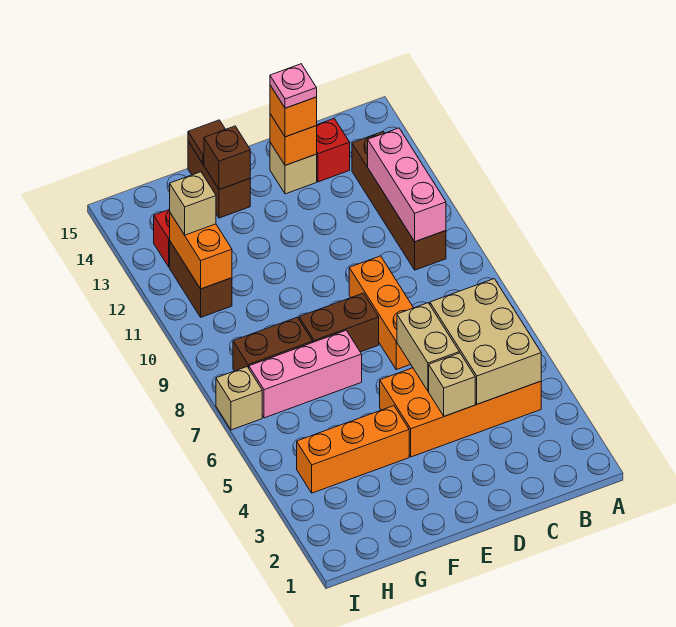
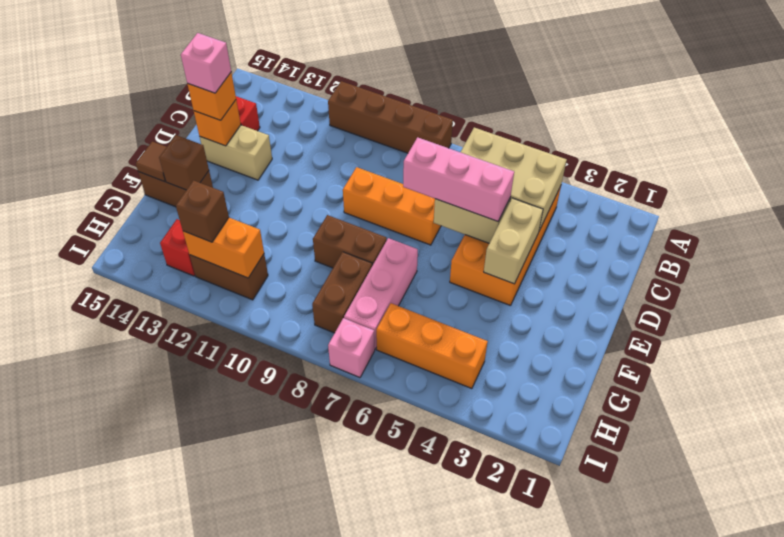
brown brick B10:B13 level 1 -> brown brick A8:A11 level 1
pink brick B10:B12 level 2 -> pink brick D5:D7 level 3
tan brick D4 level 2 -> tan brick D4:E4 level 2
tan brick D14 level 1 -> tan brick D13:D14 level 1
pink plate D14 level 4 -> pink brick D14 level 4
brown brick E8:F8 level 1 -> brown brick F8:F9 level 1
orange brick F4:H4 level 1 -> orange brick H4:H6 level 1
tan brick H12 level 3 -> brown brick H12 level 3
tan brick I7 level 1 -> pink brick I7 level 1

